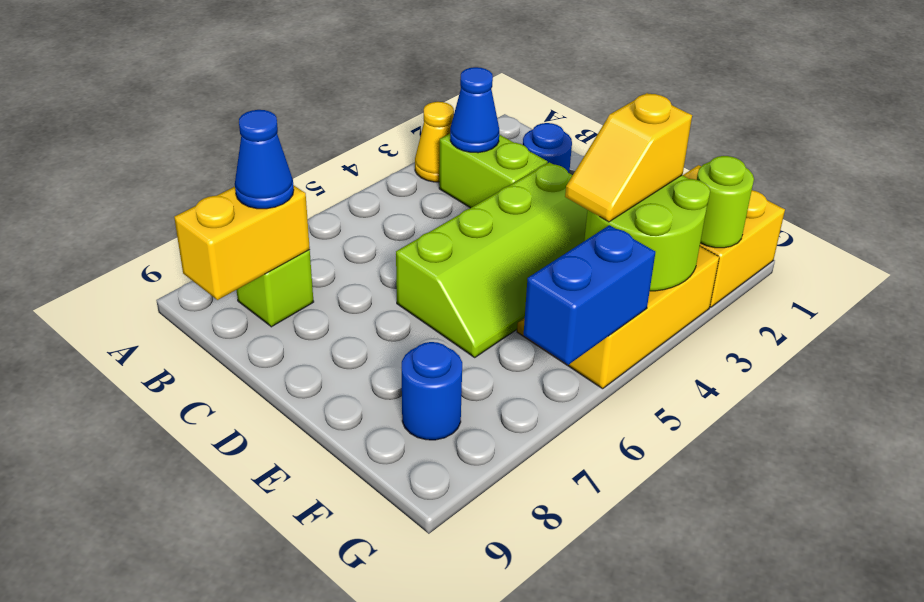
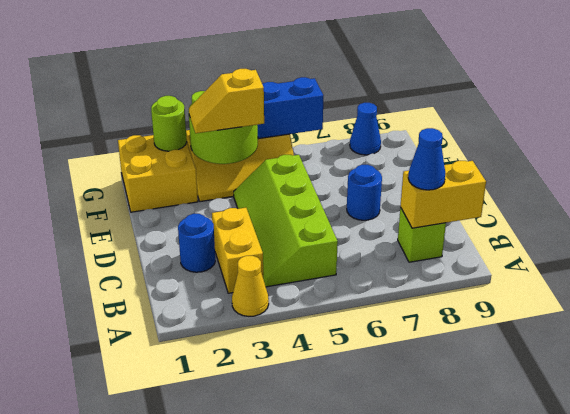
lime brick B3:C3 level 1 -> yellow brick B3:C3 level 1
blue cone B3 level 2 -> blue cone G8 level 1
lime slope D3:E6 level 1 top D -> lime slope B4:E5 level 1 top 5
yellow slope F3:F4 level 3 top 3 -> yellow slope F3:F4 level 3 top 4
blue round brick F8 level 1 -> blue round brick D7 level 1

